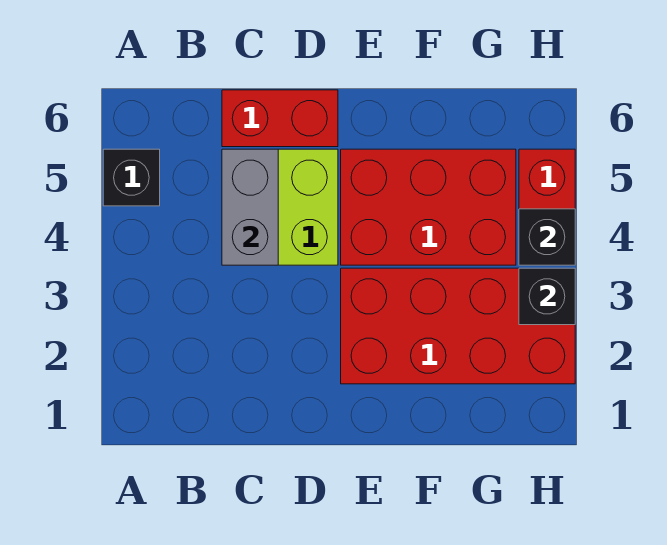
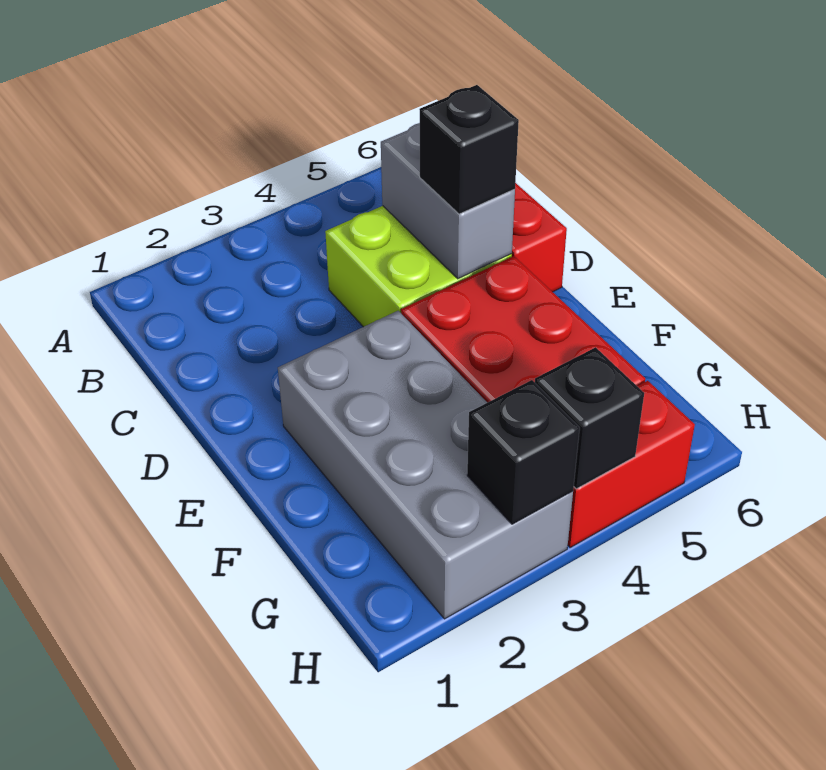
black brick A5 level 1 -> black brick D5 level 3
grey brick C4:C5 level 2 -> grey brick C5:D5 level 2
red brick E2:H3 level 1 -> grey brick E2:H3 level 1

